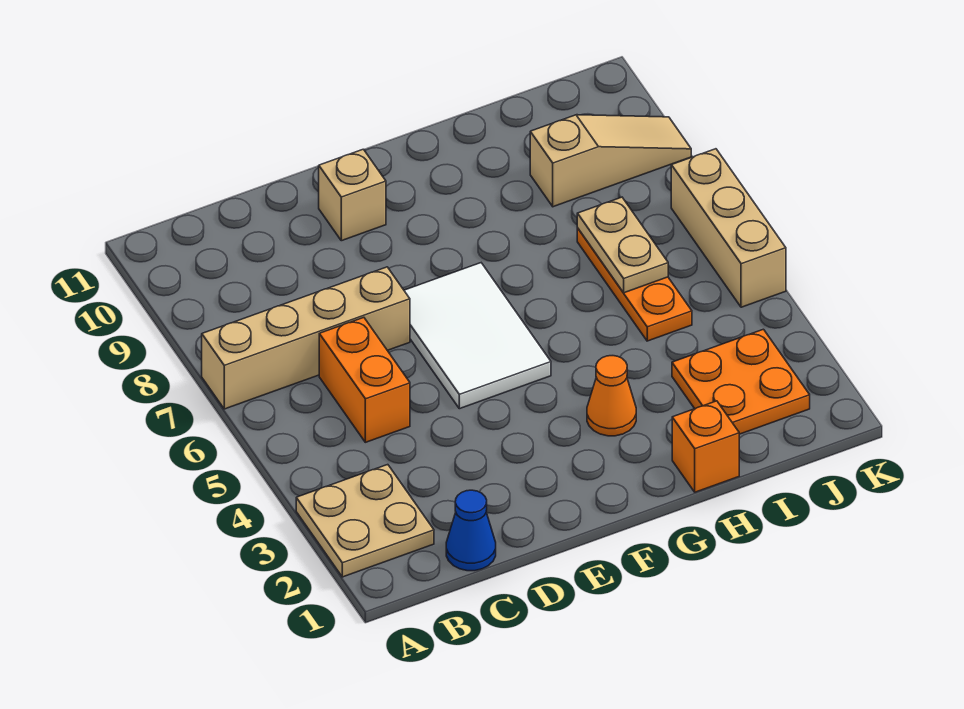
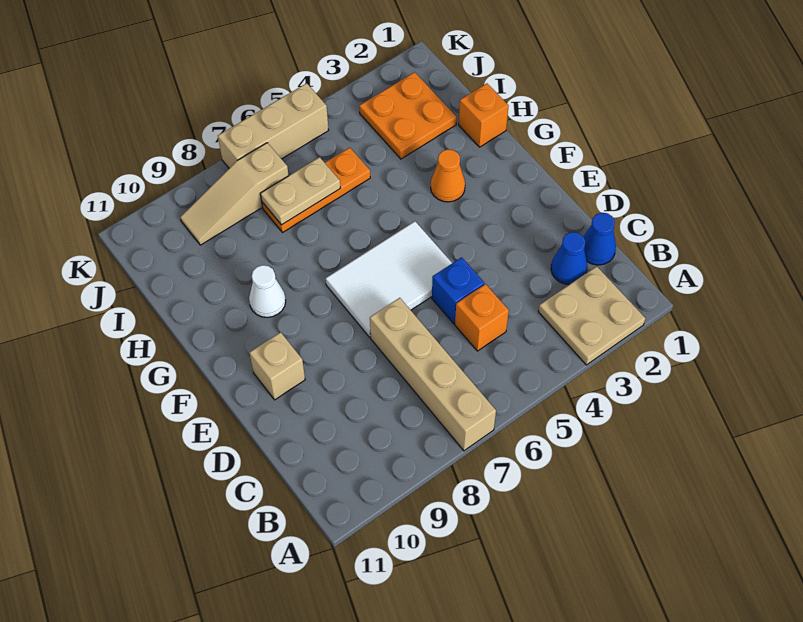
none -> blue cone C2 level 1
orange brick C5:C6 level 1 -> orange brick C5 level 1
none -> blue brick D5 level 1
none -> white cone G9 level 1
tan slope I9:K9 level 1 top I -> tan slope J7:J9 level 1 top 7

